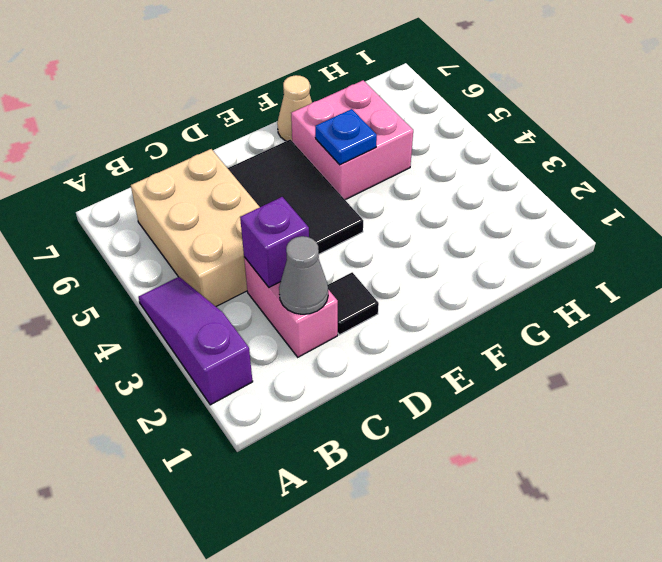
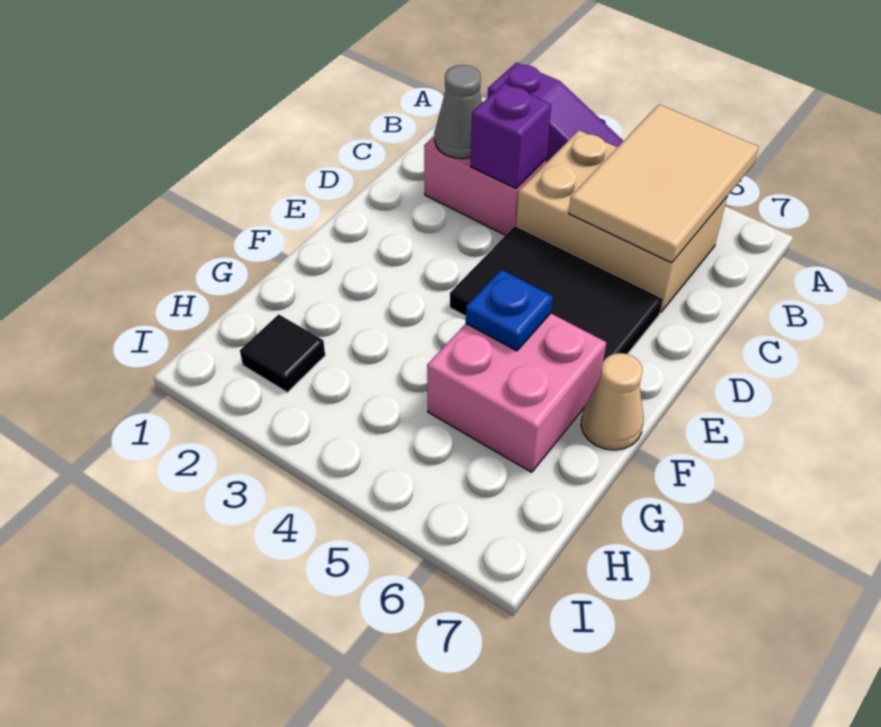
none -> tan tile A5:C6 level 2
black tile D2 level 1 -> black tile H2 level 1

